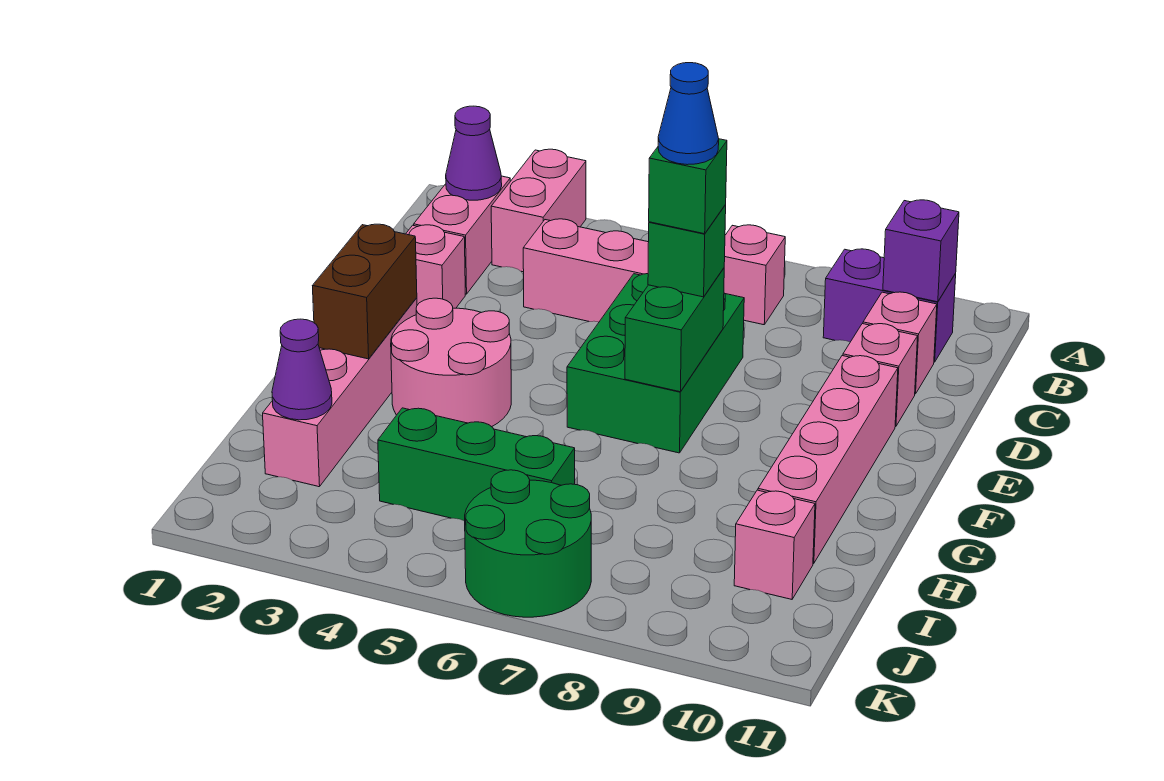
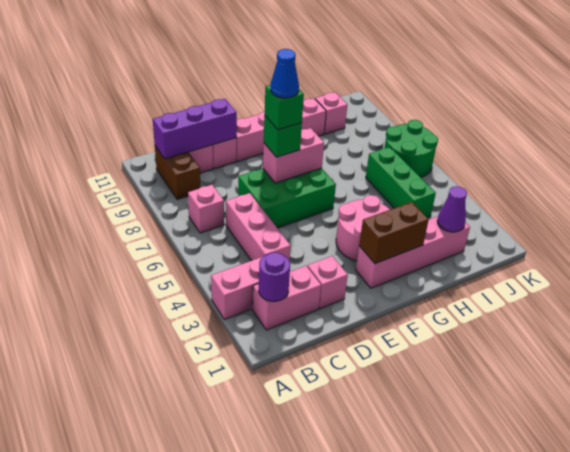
purple cone B2 level 2 -> purple round brick B2 level 2
purple brick B9:B10 level 1 -> brown brick B9:B10 level 1
purple brick B10 level 2 -> purple brick B10:D10 level 2
green brick E7:F7 level 2 -> pink brick E7:F7 level 2

